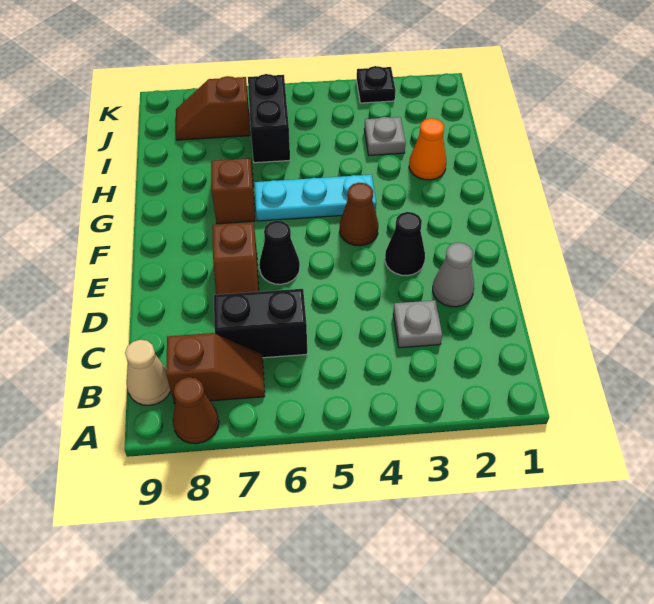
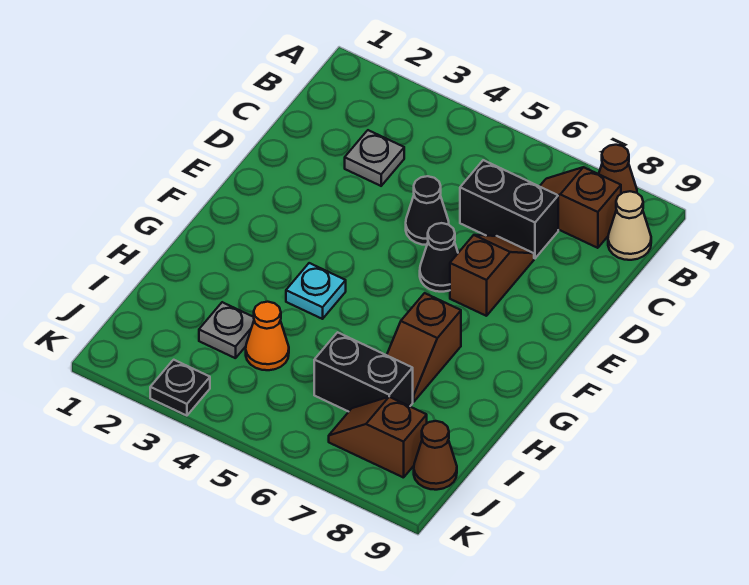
grey cone D2 level 1 -> none
black cone E3 level 1 -> black cone D5 level 1
brown cone F4 level 1 -> brown cone J9 level 1
cyan plate G4:G6 level 1 -> cyan plate G4 level 1
orange cone H2 level 1 -> orange cone I4 level 1
black brick I6:J6 level 1 -> black brick I6:I7 level 1
brown slope J7:J8 level 1 top 7 -> brown slope J7:J8 level 1 top 8

